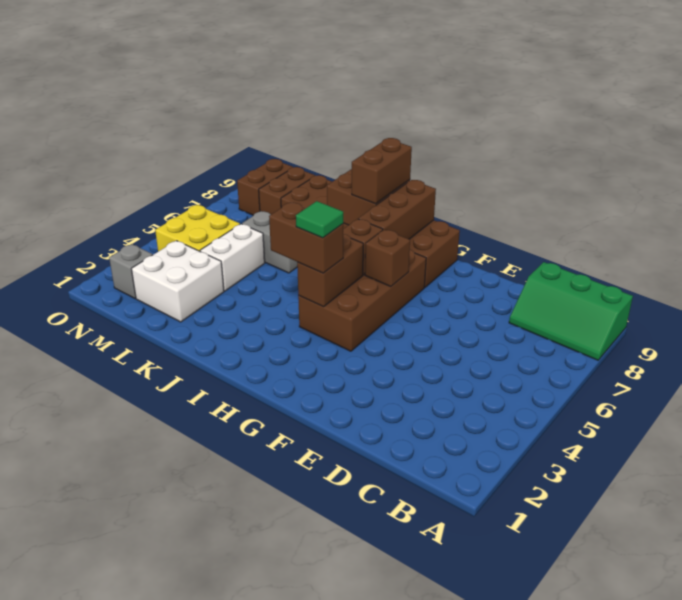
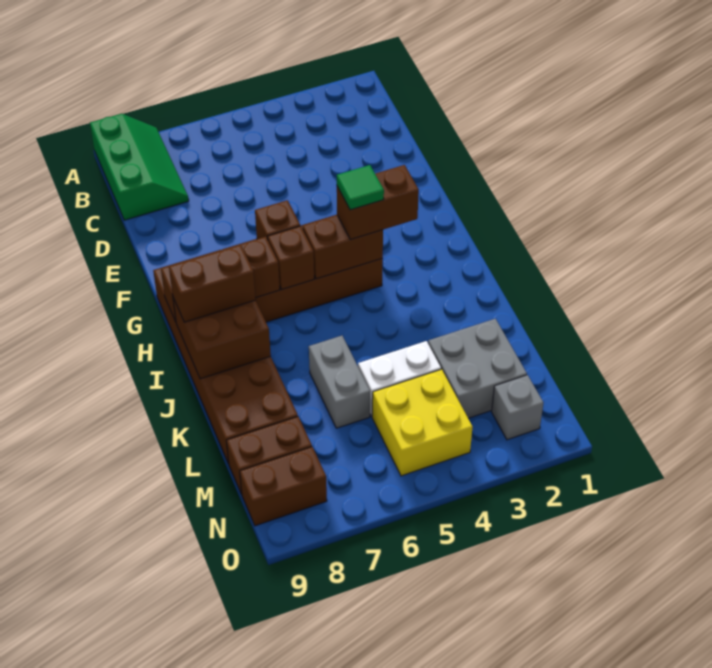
brown brick H4:I4 level 3 -> brown brick H3:H4 level 3
white brick L2:M3 level 1 -> grey brick L2:M3 level 1

